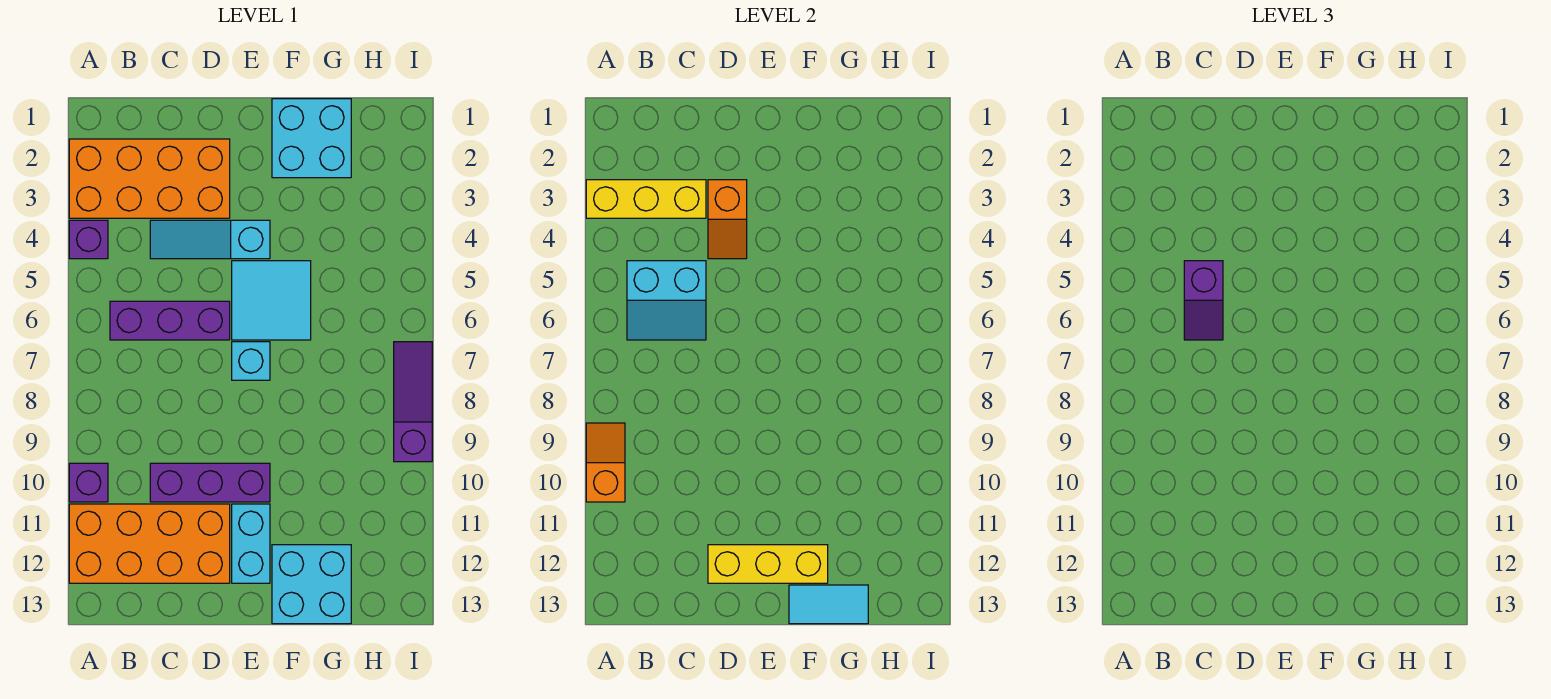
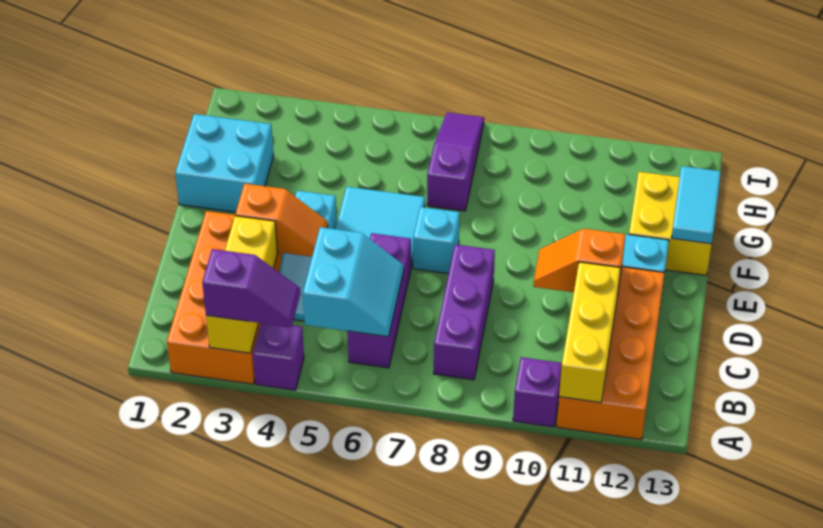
orange slope A9:A10 level 2 top 10 -> orange slope D10:D11 level 2 top 11
purple slope C5:C6 level 3 top 5 -> purple slope A3:A4 level 3 top 3
purple brick C10:E10 level 1 -> purple brick B8:D8 level 1
yellow brick D12:F12 level 2 -> yellow brick A11:C11 level 2
cyan brick F12:G13 level 1 -> yellow brick F12:G13 level 1
purple slope I7:I9 level 1 top 9 -> purple slope G7:I7 level 1 top G

